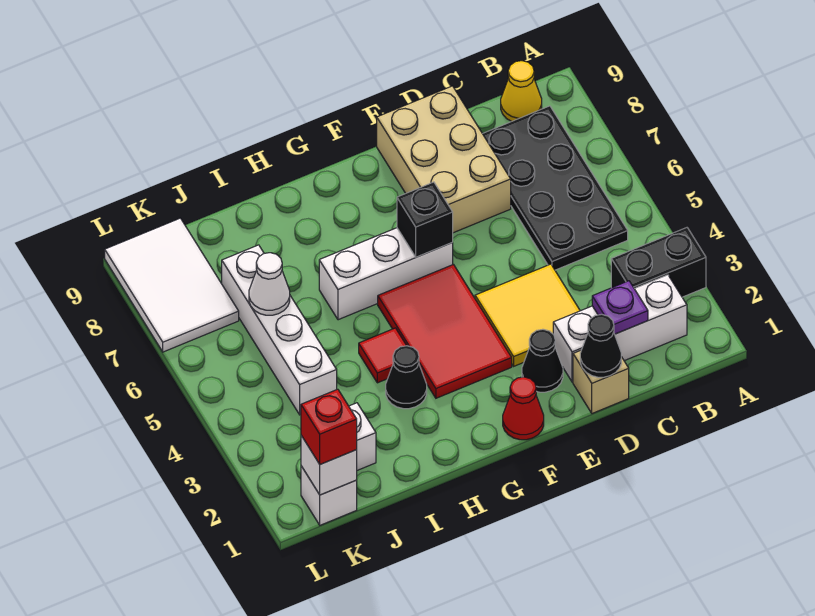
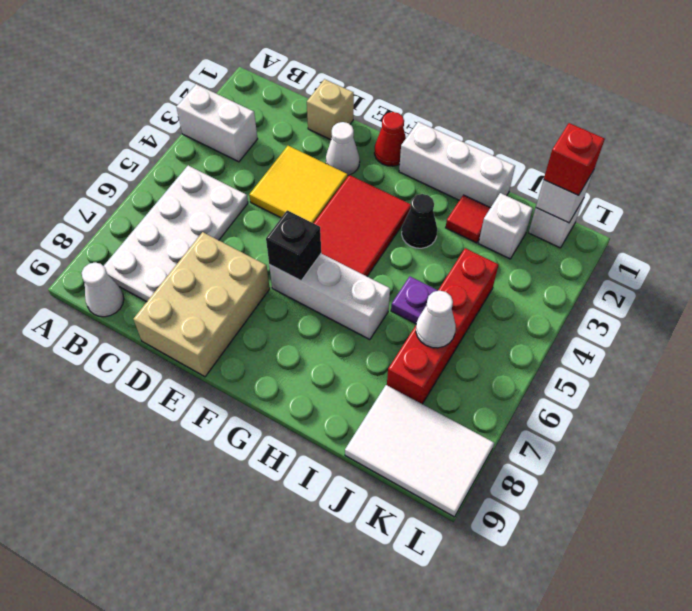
black brick A3:B3 level 1 -> white brick A3:B3 level 1
white brick B2:D2 level 1 -> white brick G1:I1 level 1
black plate B5:C8 level 1 -> white plate B5:C8 level 1
yellow cone B9 level 1 -> white cone B9 level 1
purple plate C2 level 2 -> purple plate I5 level 1
black cone D1 level 2 -> none
black cone E2 level 1 -> white cone E2 level 1
red tile H4 level 1 -> red tile I2 level 1
white brick J4:J7 level 1 -> red brick J4:J7 level 1
white tile K7:L9 level 1 -> white tile J8:L9 level 1

